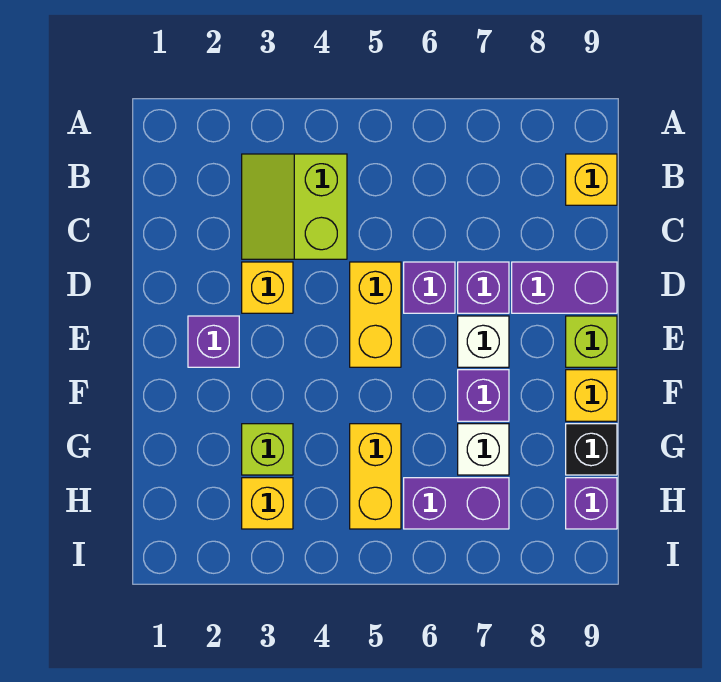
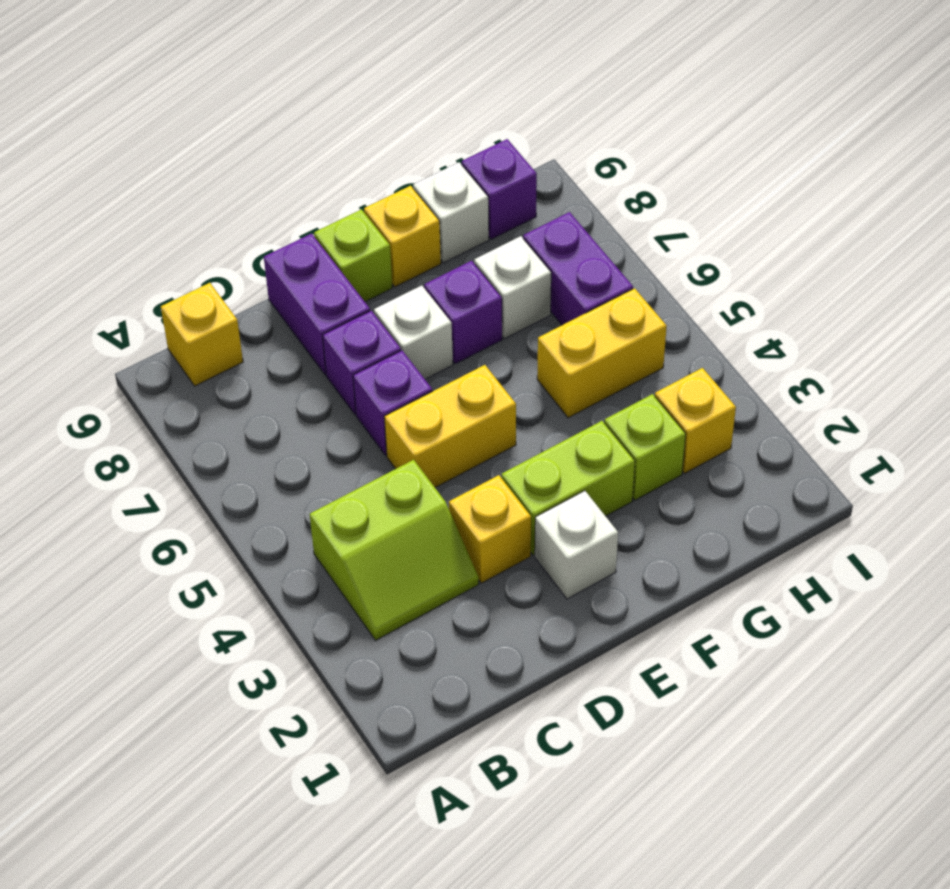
purple brick E2 level 1 -> white brick E2 level 1
none -> lime brick E3:F3 level 1
black brick G9 level 1 -> white brick G9 level 1

